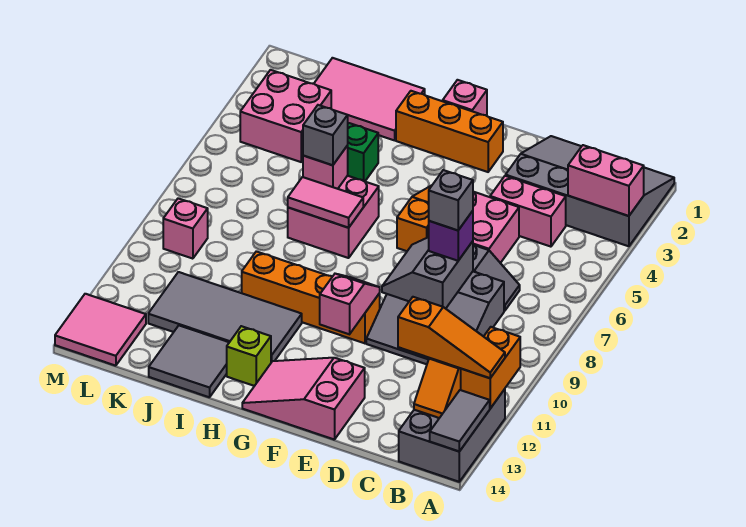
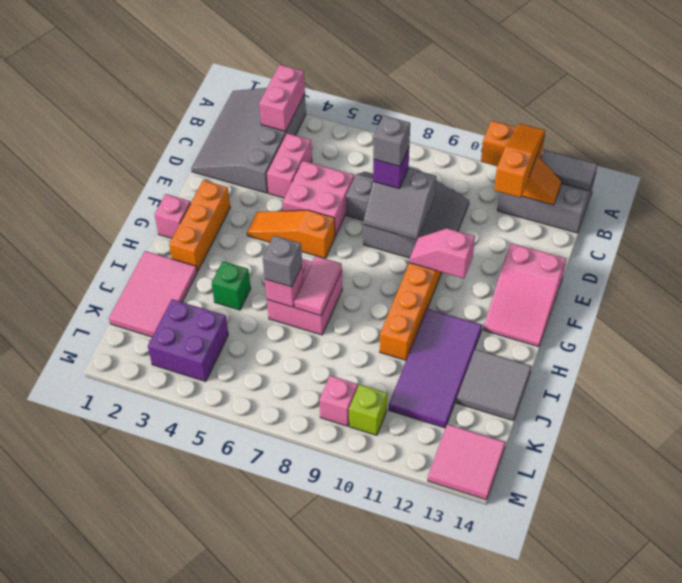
grey tile H11:K12 level 1 -> purple tile H11:K12 level 1
lime brick H13 level 1 -> lime brick L10 level 1
pink brick K3:L4 level 1 -> purple brick K3:L4 level 1

